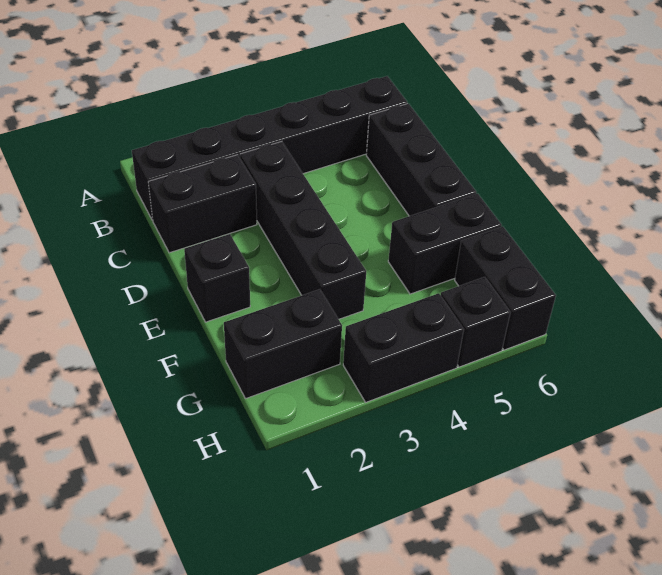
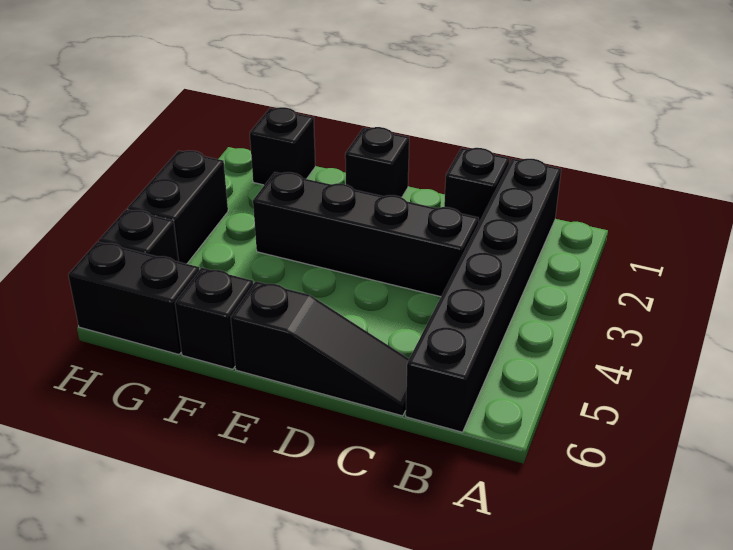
black brick C1:C2 level 1 -> black brick C1 level 1
black brick C6:E6 level 1 -> black slope C6:E6 level 1 top E
black brick F5:F6 level 1 -> black brick F6 level 1
black brick G1:G2 level 1 -> black brick G1 level 1

